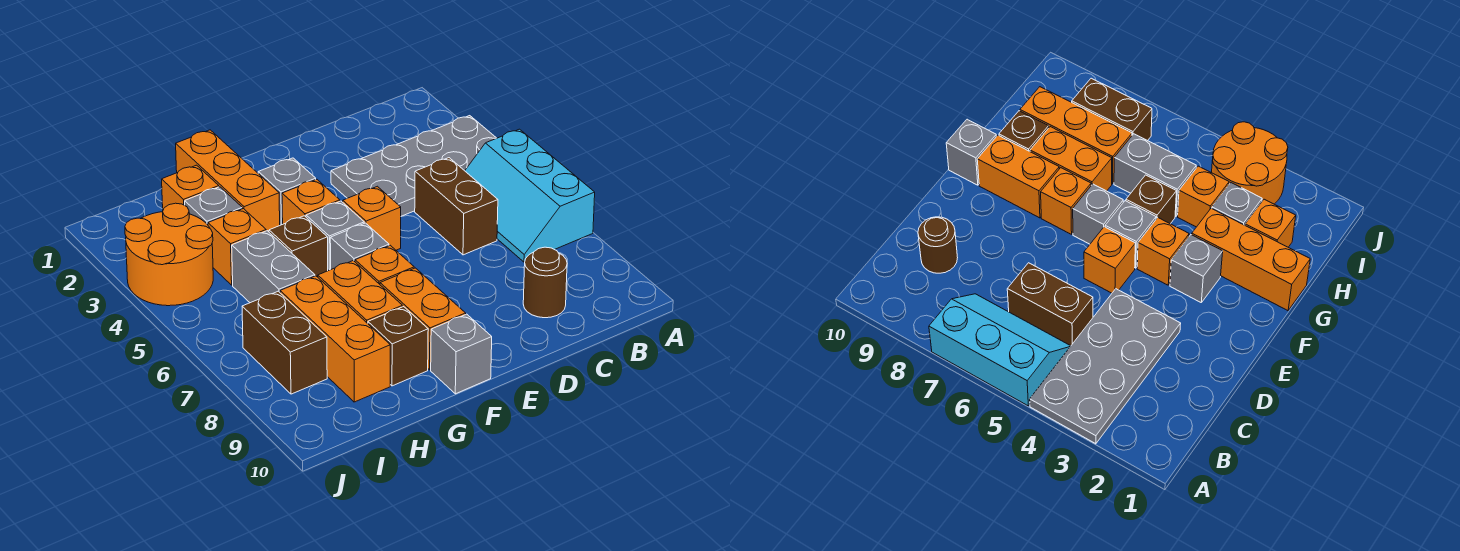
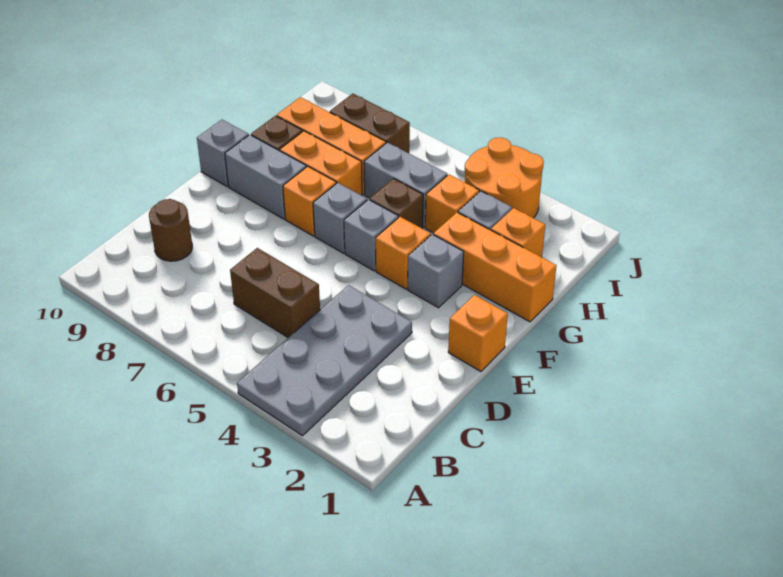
cyan slope A5:B7 level 1 top A -> none
orange brick E5 level 1 -> orange brick E1 level 1
orange brick F8:F9 level 1 -> grey brick F8:F9 level 1

